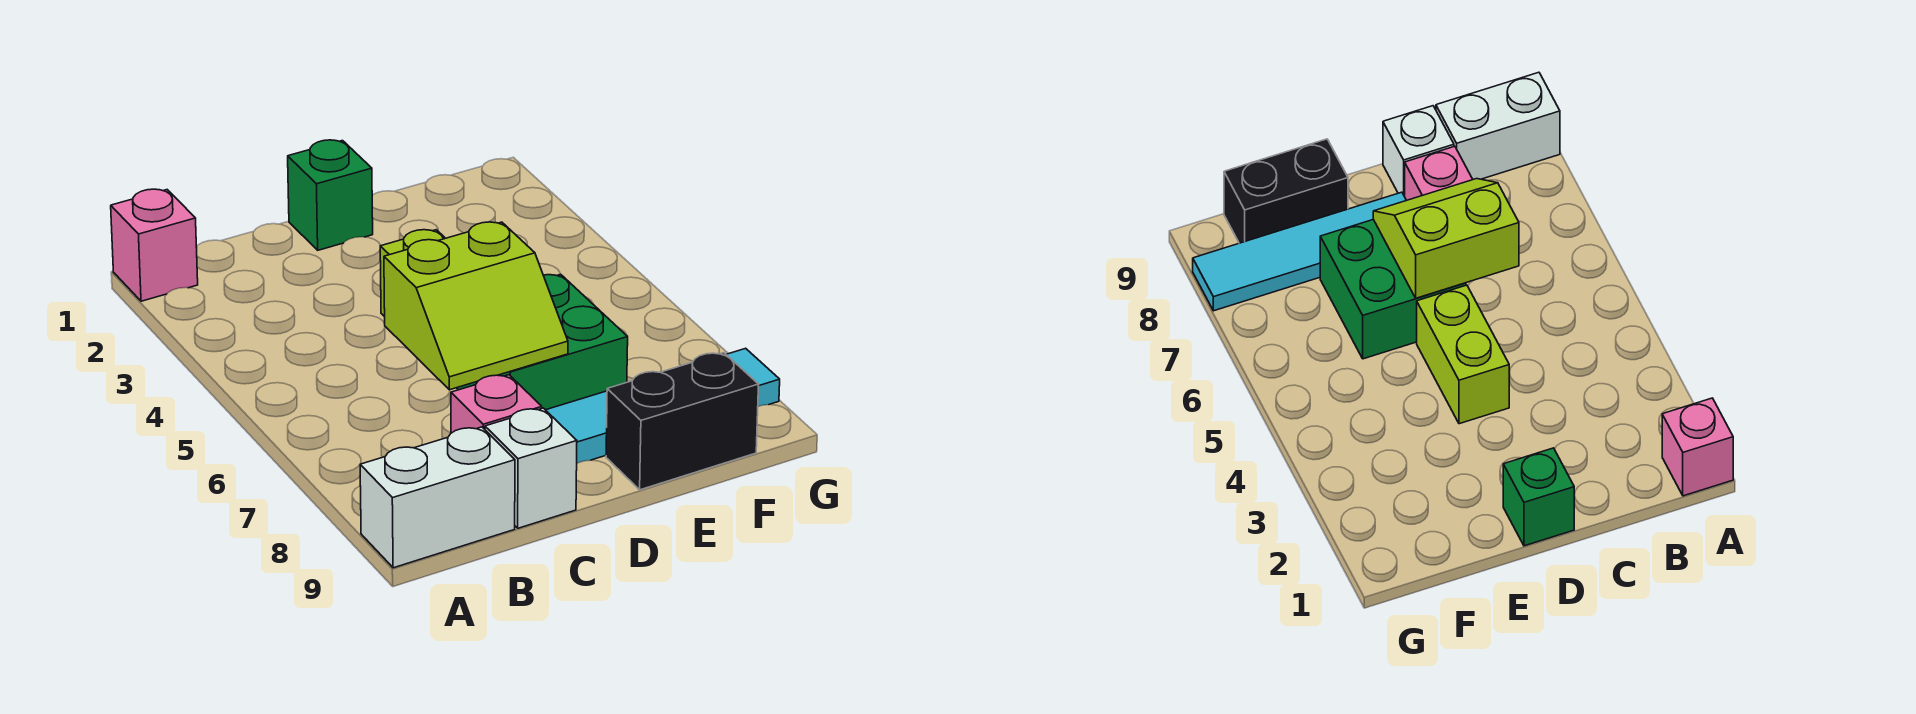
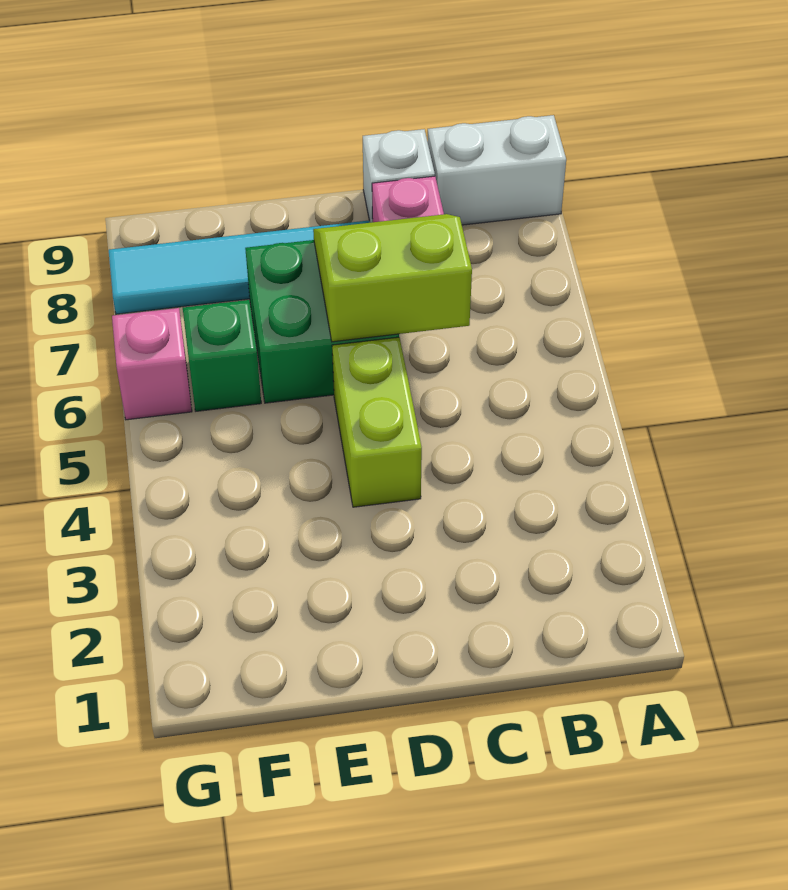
pink brick A1 level 1 -> pink brick G6 level 1
green brick D1 level 1 -> green brick F6 level 1
black brick E9:F9 level 1 -> none

